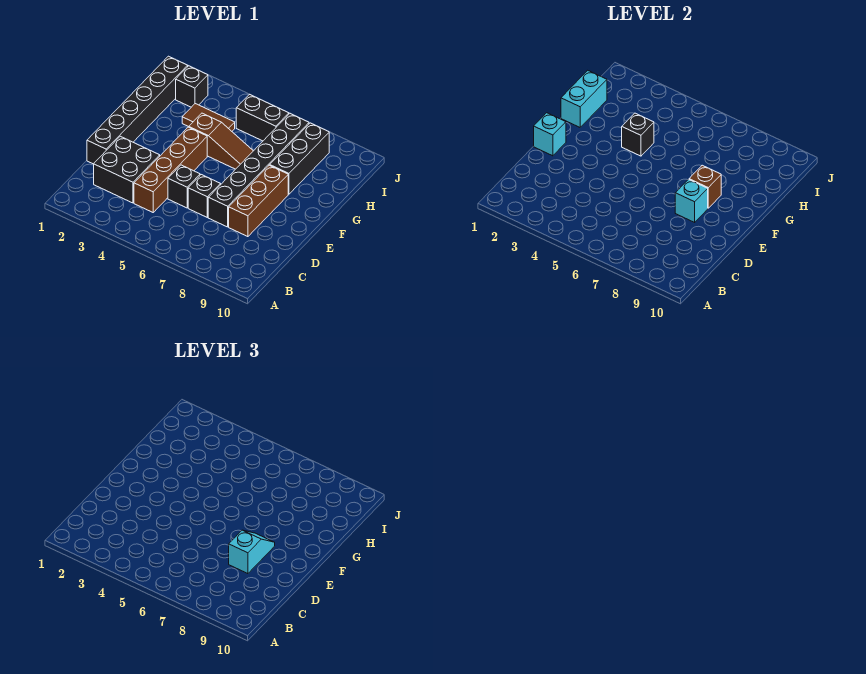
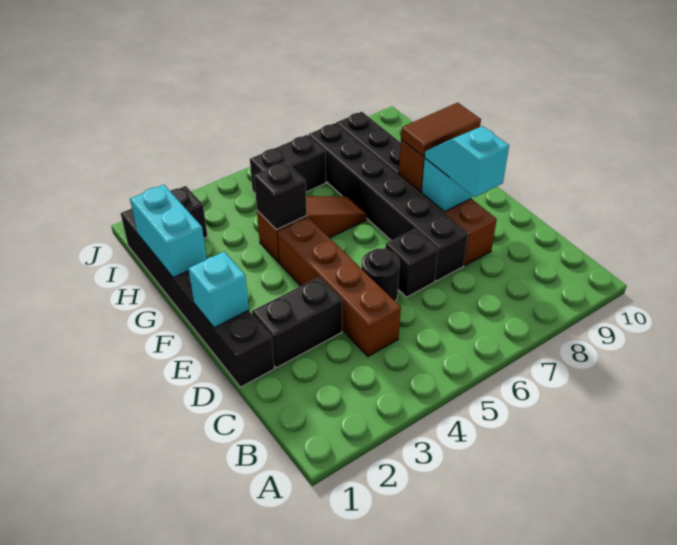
black brick C2:D3 level 1 -> black brick D2:D3 level 1
black brick D5 level 1 -> black round brick D5 level 1
brown tile H3:H4 level 1 -> brown tile F8:F9 level 3

